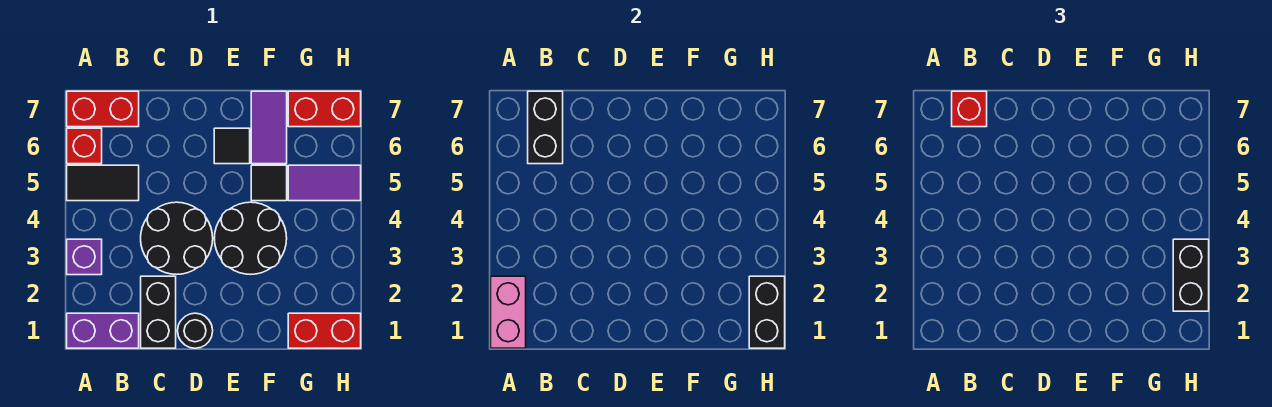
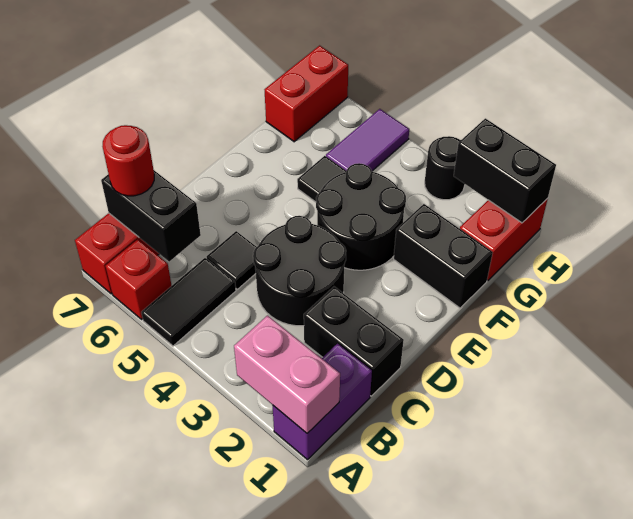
purple brick A3 level 1 -> none
red brick B7 level 3 -> red round brick B7 level 3
black round brick D1 level 1 -> black round brick H3 level 1
black tile E6 level 1 -> black tile C5 level 1
purple tile F6:F7 level 1 -> none
black brick H2:H3 level 3 -> black brick F1:F2 level 1

